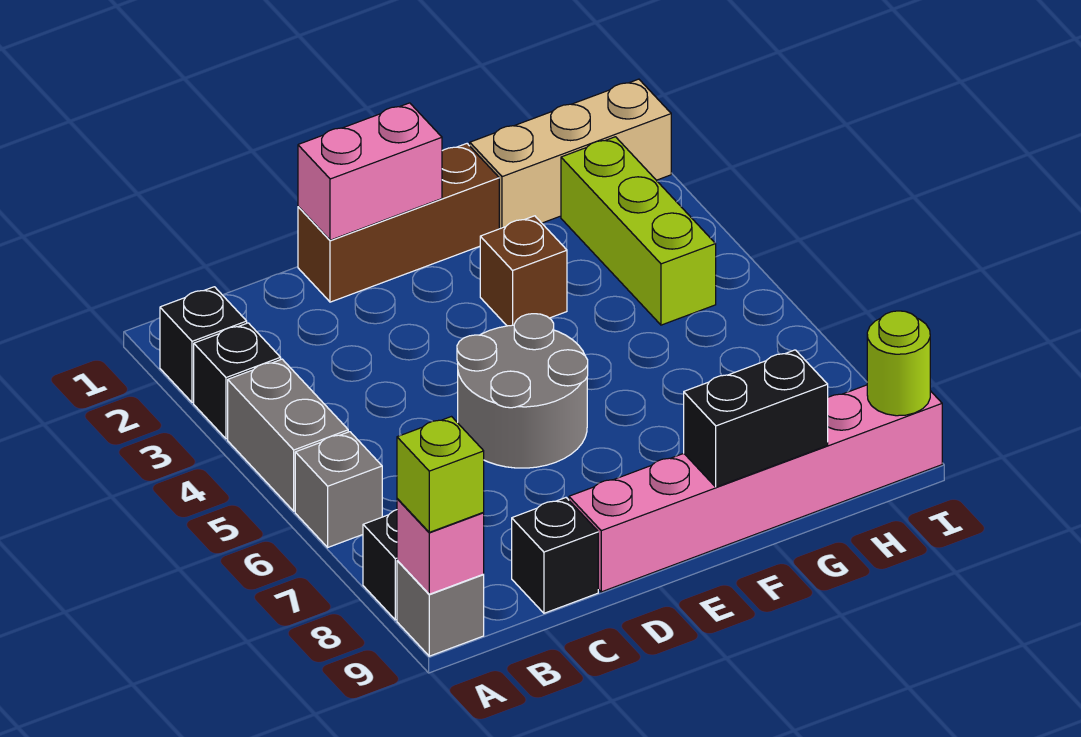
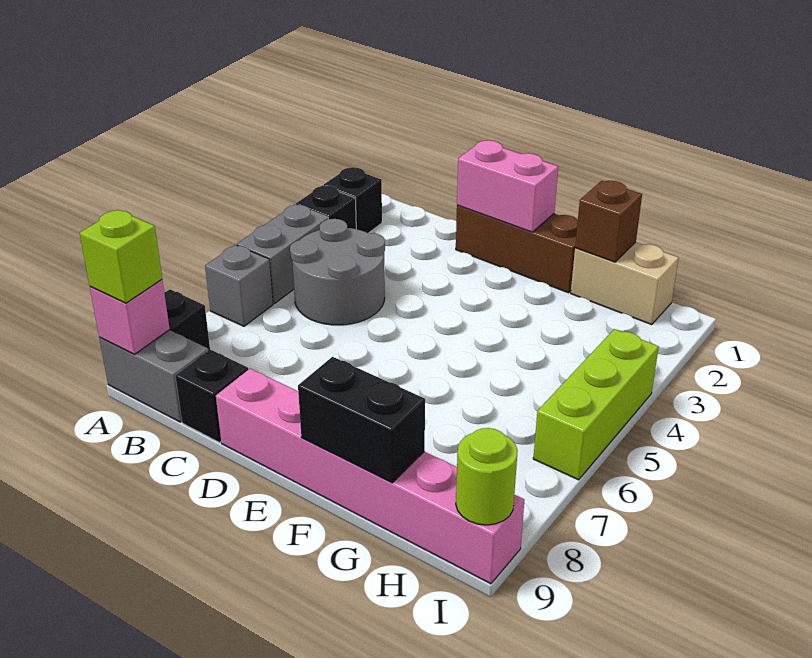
grey brick A9 level 1 -> grey brick A9:B9 level 1
grey round brick D5:E6 level 1 -> grey round brick B4:C5 level 1
brown brick F3 level 1 -> brown brick G1 level 2
tan brick G1:I1 level 1 -> tan brick G1:H1 level 1
lime brick H2:H4 level 1 -> lime brick I4:I6 level 1

